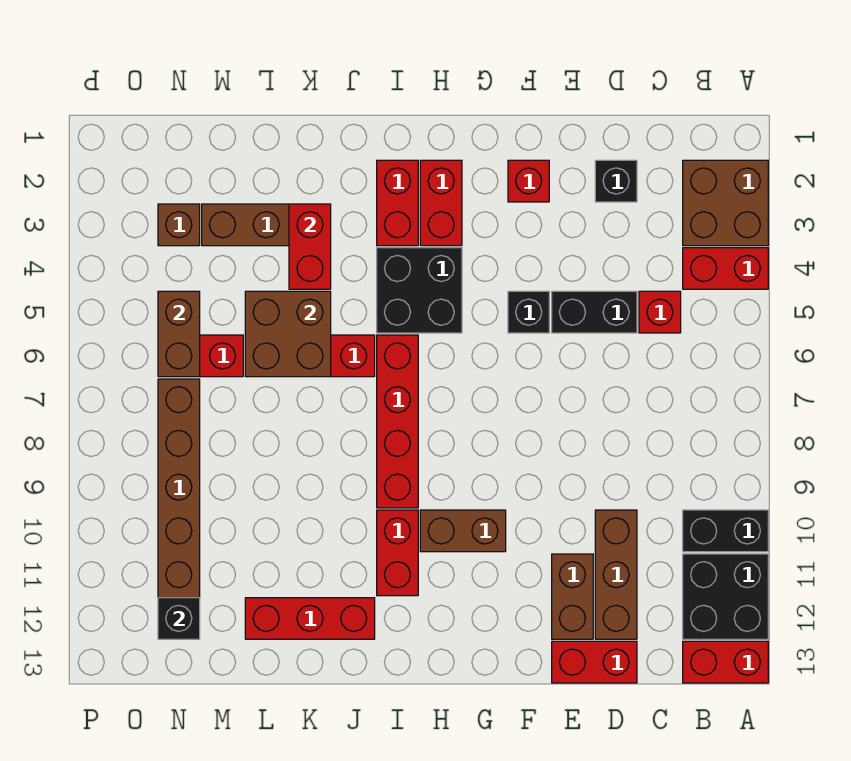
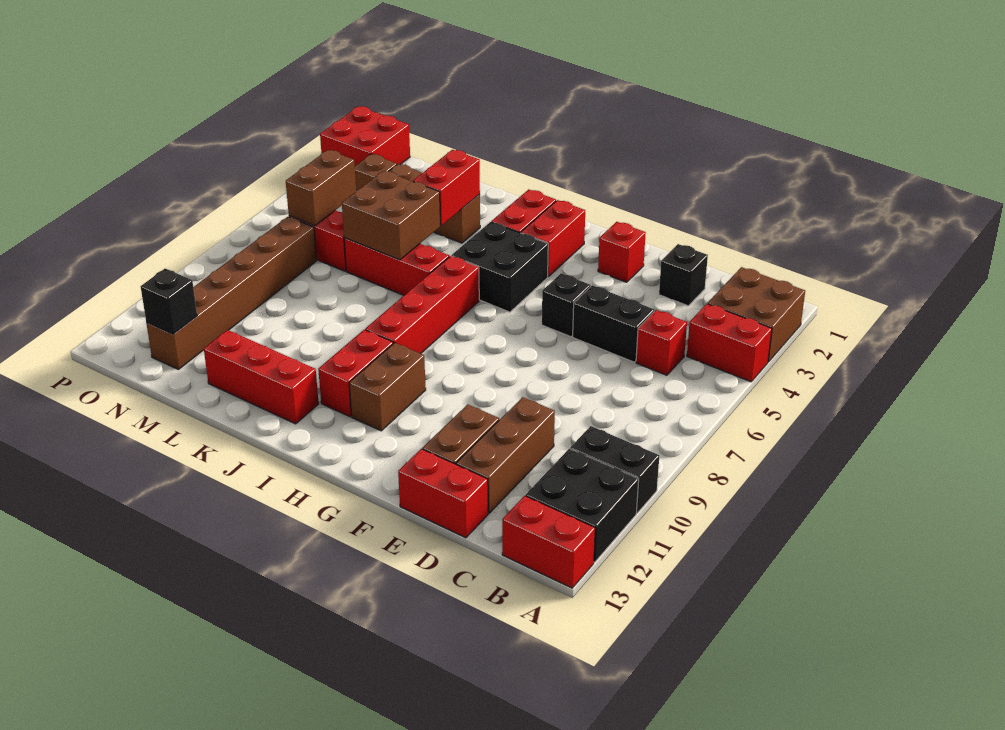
brown brick G10:H10 level 1 -> brown brick H10:H11 level 1
none -> red brick O1:P2 level 1

